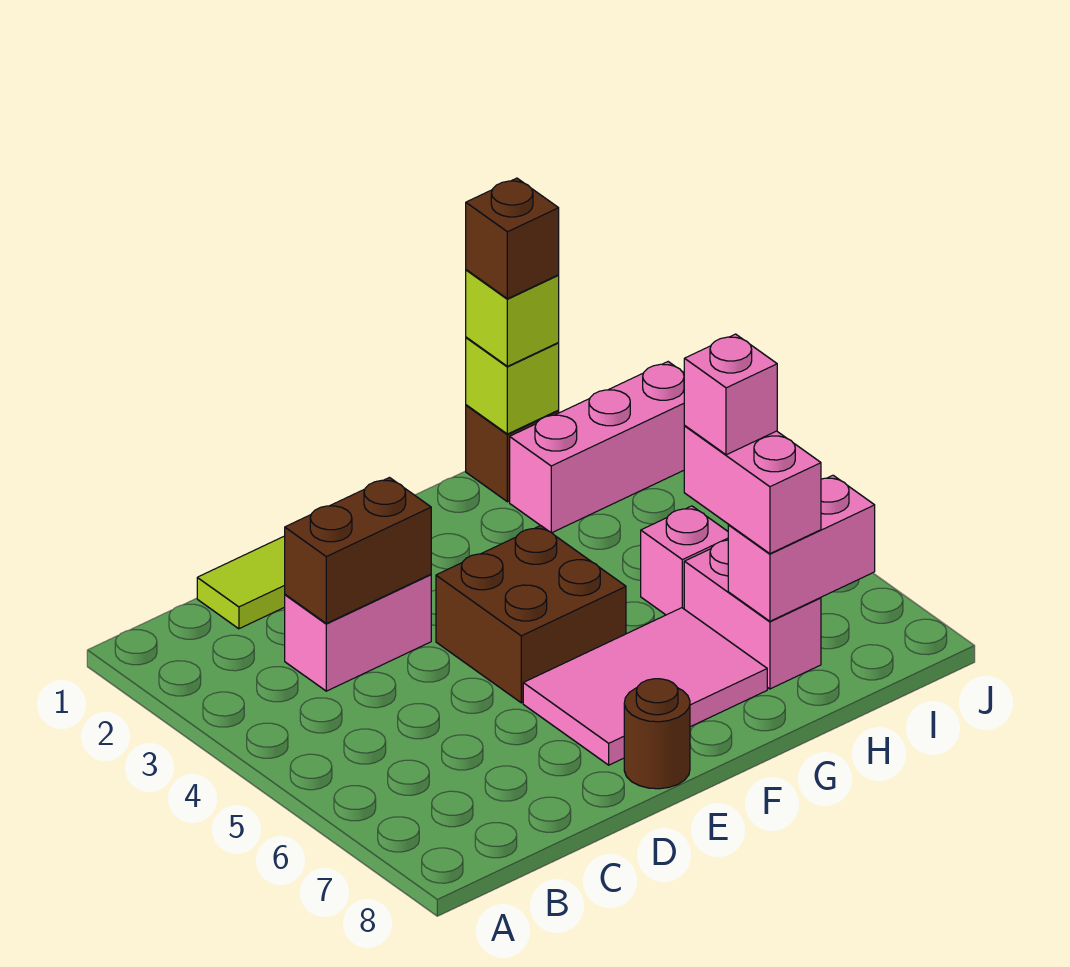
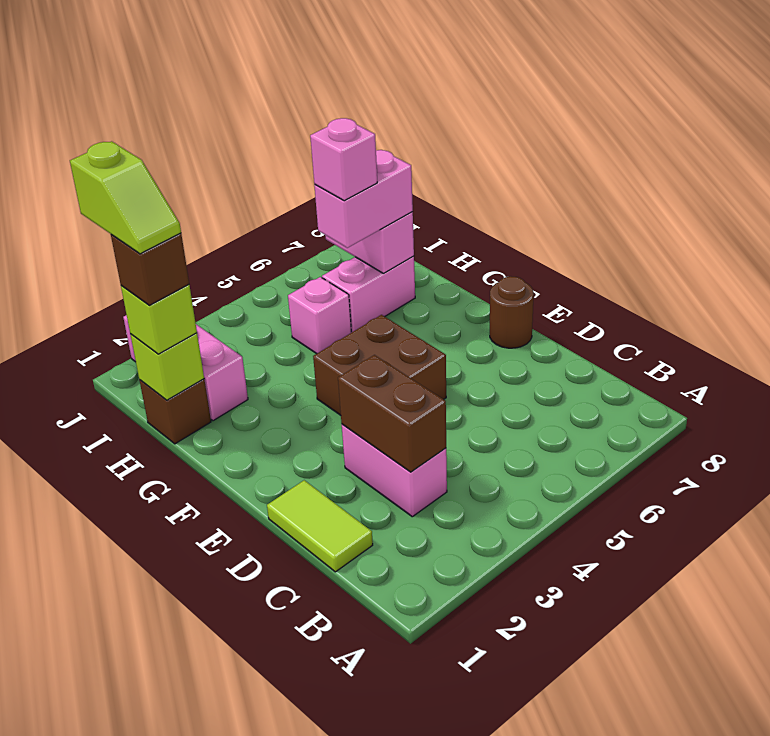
pink tile E6:G7 level 1 -> none
none -> lime slope H1:I1 level 5 top I

